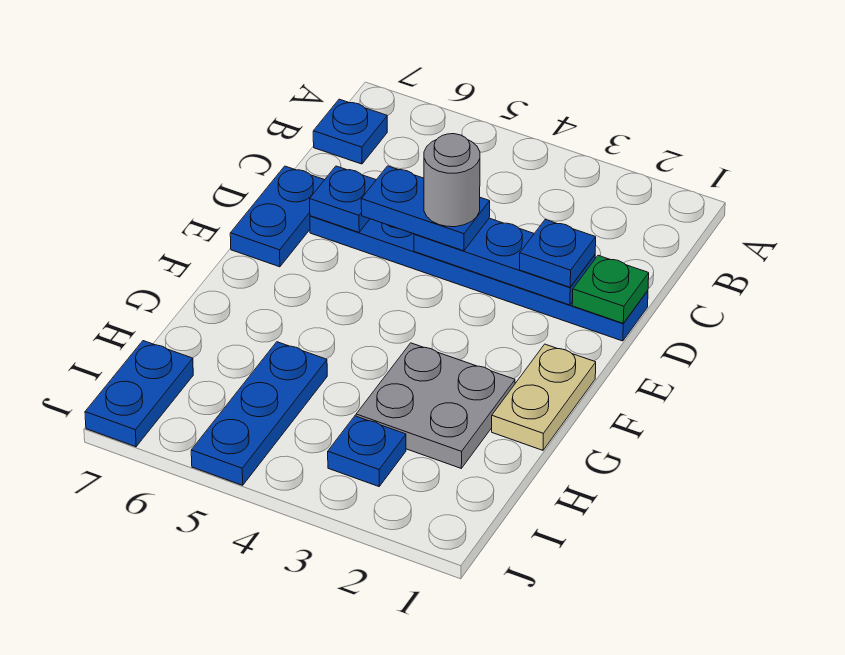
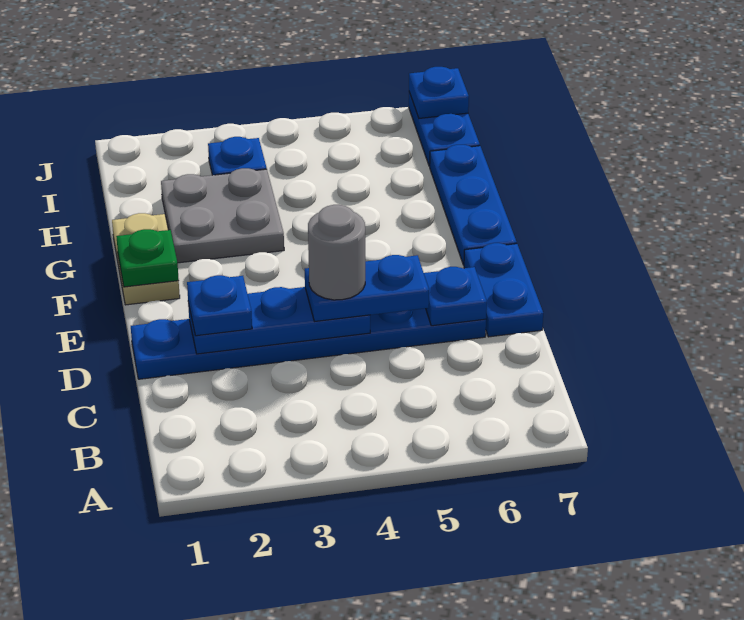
blue plate B7 level 1 -> blue plate J7 level 2
green plate D1 level 2 -> green plate F1 level 2
blue plate H5:J5 level 1 -> blue plate F7:H7 level 1

